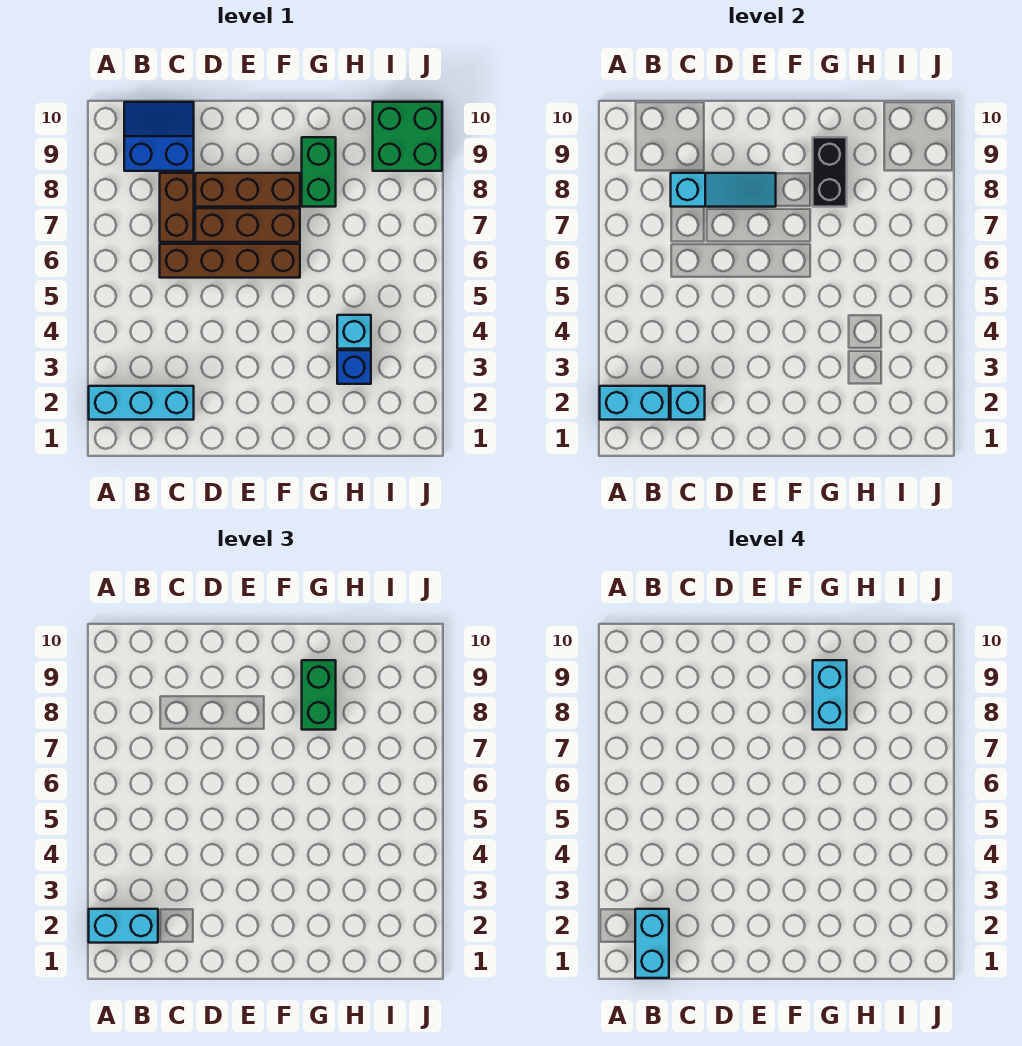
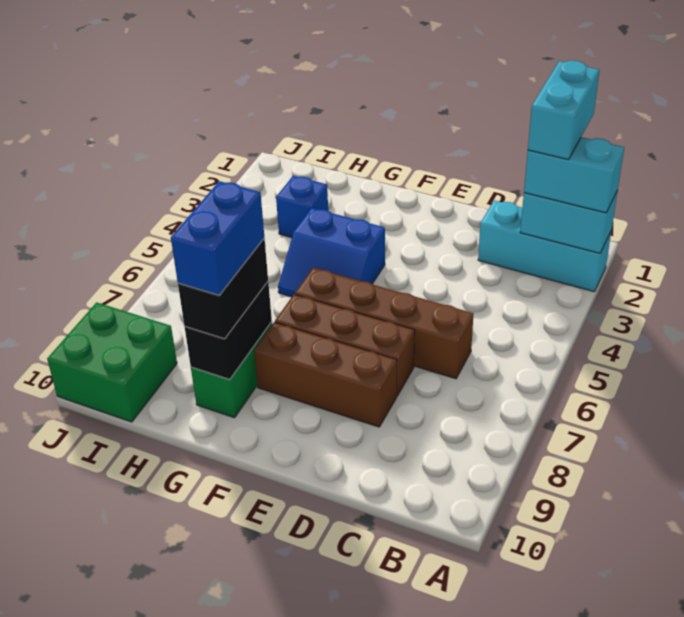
blue slope B9:C10 level 1 top 9 -> blue slope F4:G5 level 1 top 4
cyan brick C2 level 2 -> none
brown brick C7:C8 level 1 -> none
cyan slope C8:E8 level 2 top C -> none
green brick G8:G9 level 3 -> black brick G8:G9 level 3
cyan brick G8:G9 level 4 -> blue brick G8:G9 level 4
cyan brick H4 level 1 -> none

